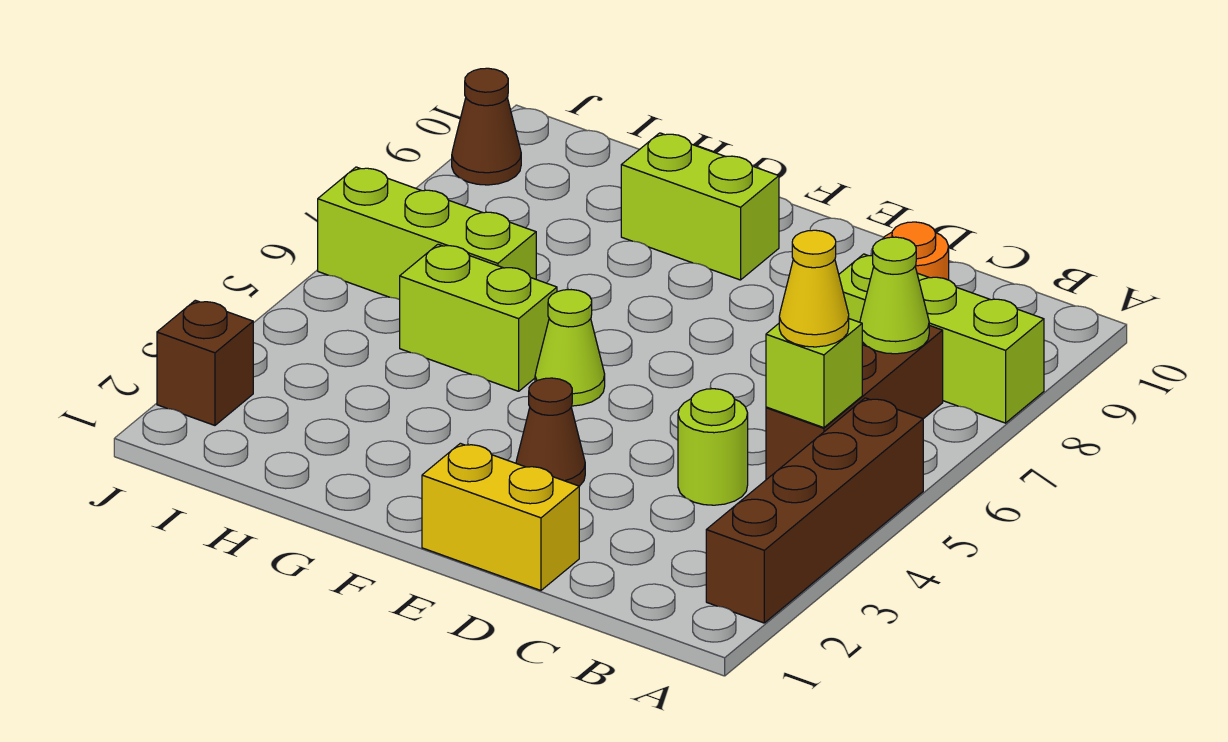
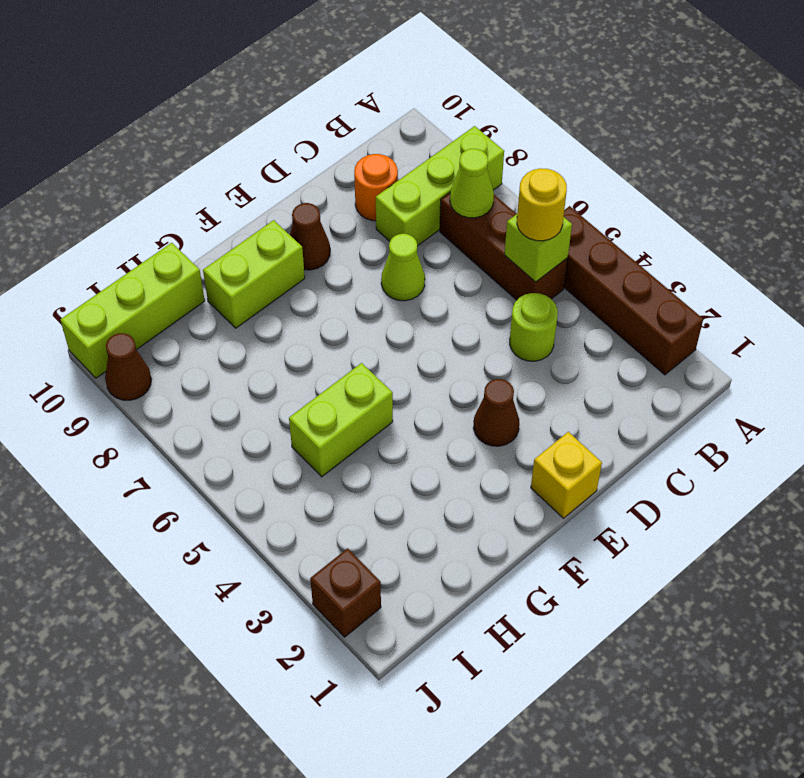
yellow cone B5 level 3 -> yellow round brick B5 level 3
yellow brick D1:E1 level 1 -> yellow brick E1 level 1
none -> brown cone E9 level 1
lime cone F5 level 1 -> lime cone D7 level 1
lime brick H6:J6 level 1 -> lime brick H10:J10 level 1

